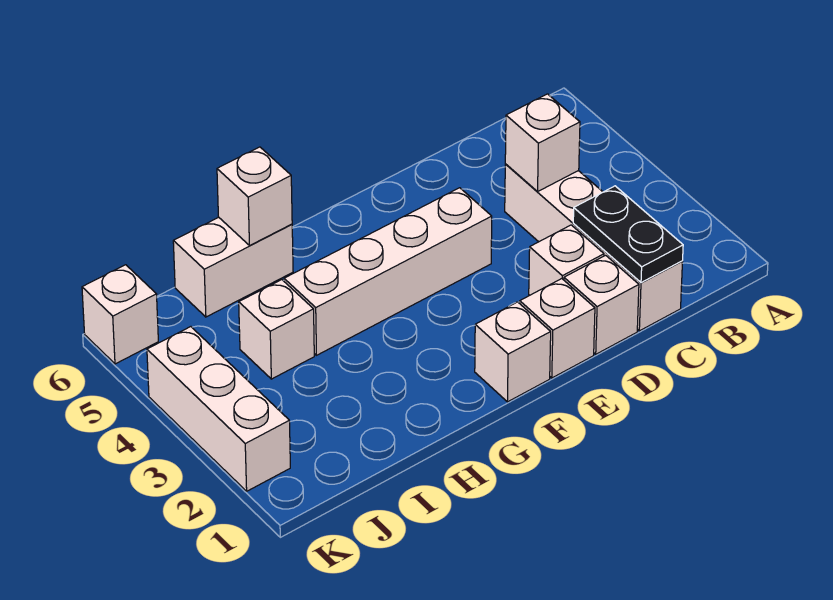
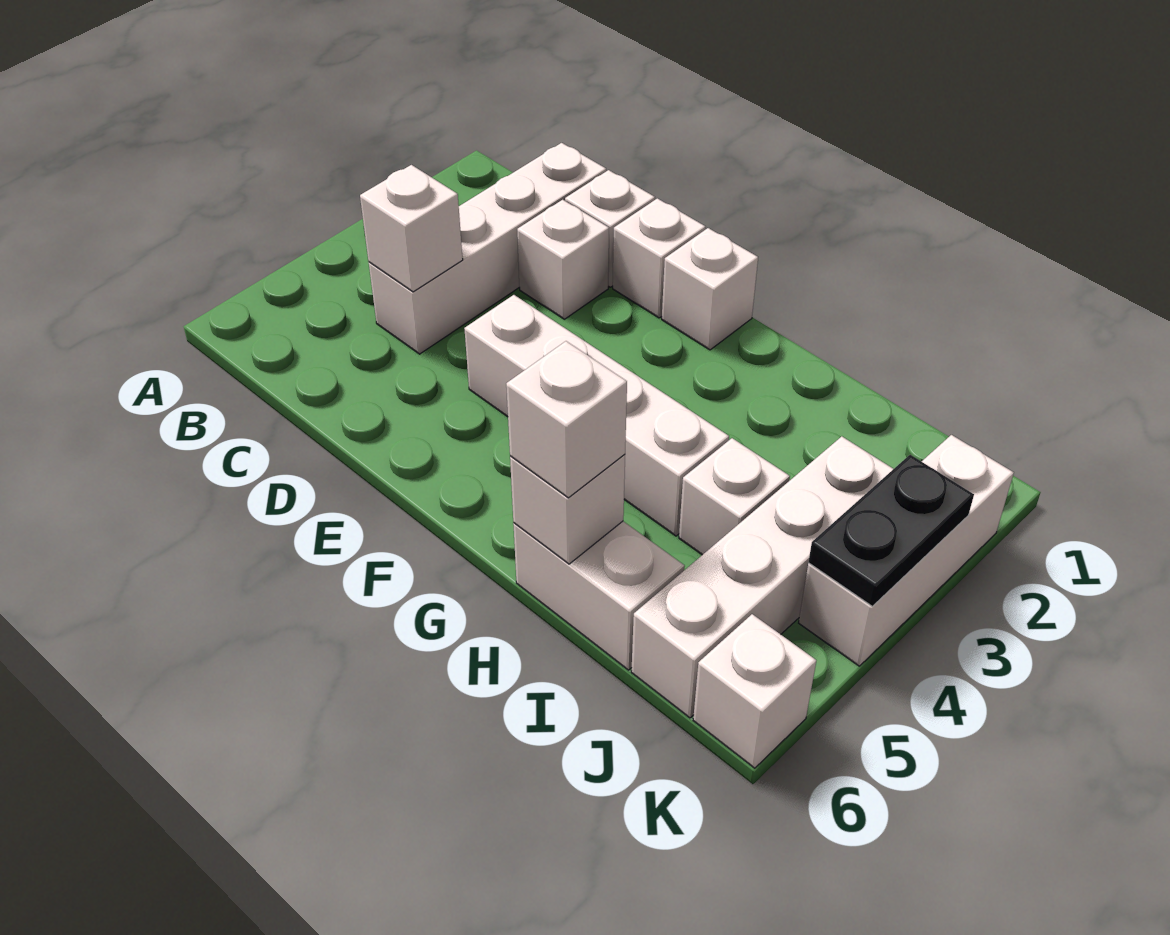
black plate C1:C2 level 2 -> black plate K3:K4 level 2
none -> white brick H6 level 3
none -> white brick J3:J6 level 1

